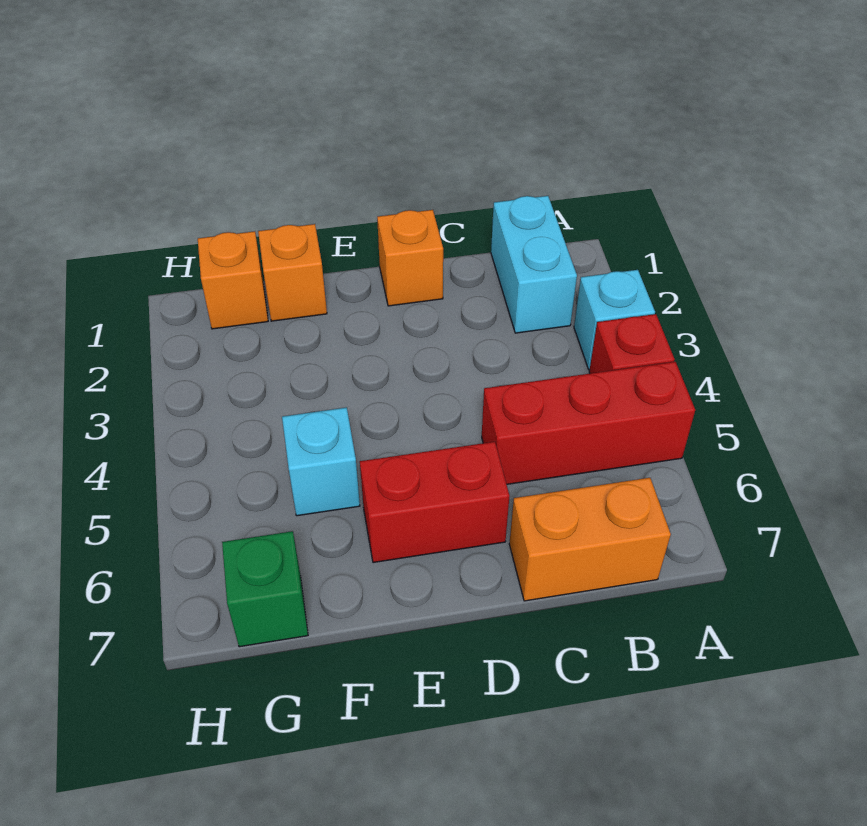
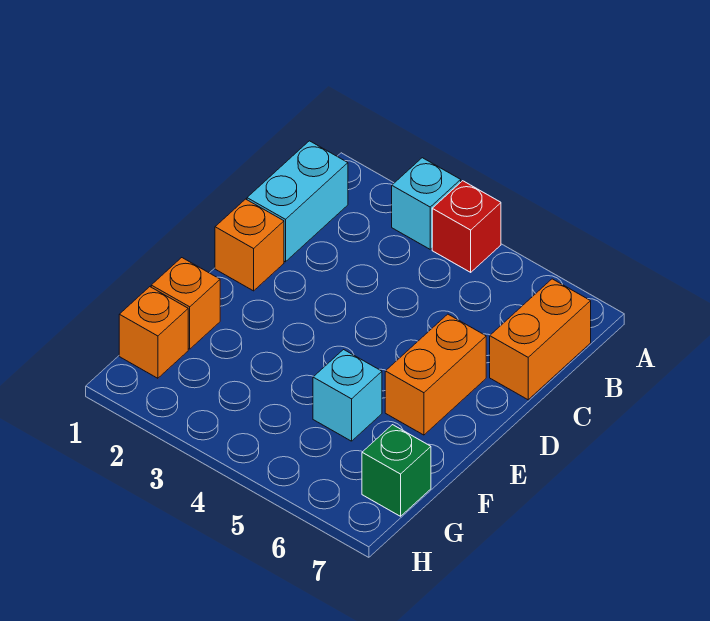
red brick A5:C5 level 1 -> none
cyan brick B1:B2 level 1 -> cyan brick B1:C1 level 1
red brick D6:E6 level 1 -> orange brick D6:E6 level 1

